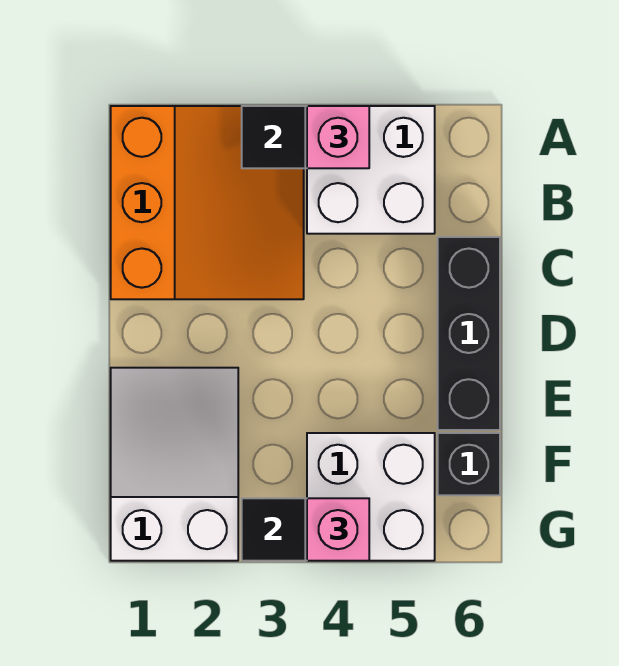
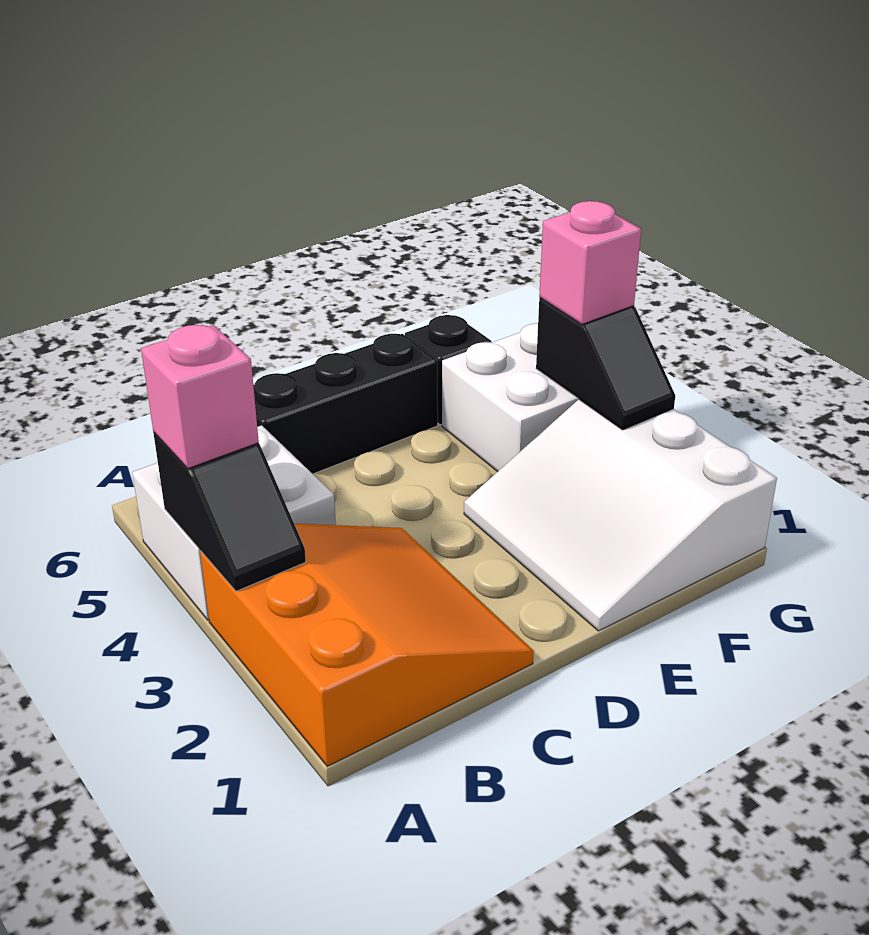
orange slope A1:C3 level 1 top 1 -> orange slope A1:C3 level 1 top A
white slope E1:G2 level 1 top G -> white slope E1:G3 level 1 top G

